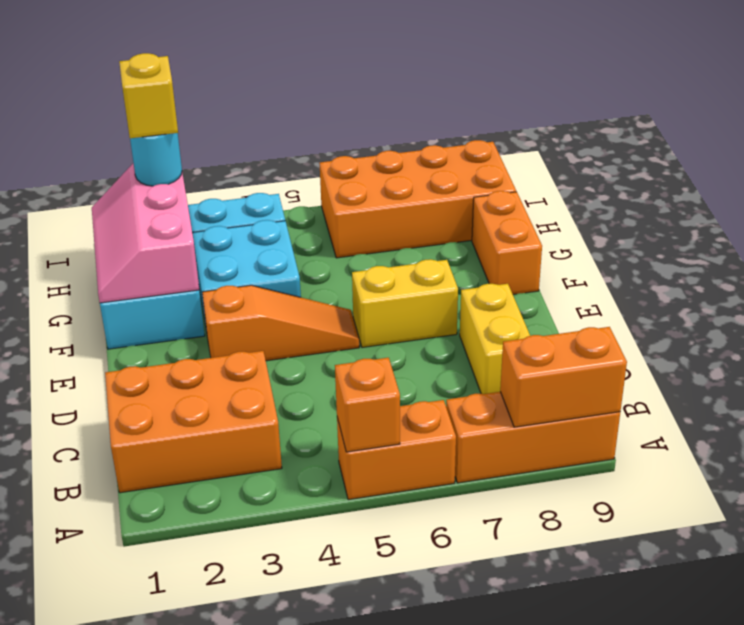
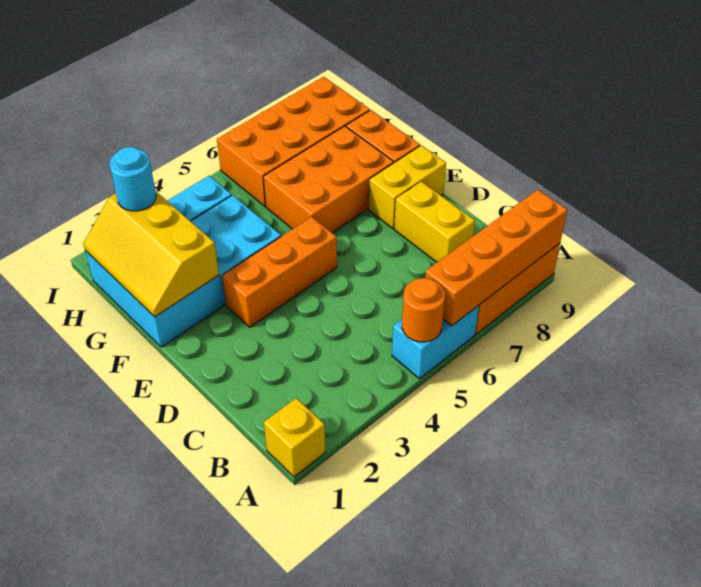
orange brick A5:A6 level 1 -> cyan brick A5:A6 level 1
orange brick A5 level 2 -> orange round brick A5 level 2
orange brick A8:A9 level 2 -> orange brick A6:A9 level 2
orange brick B1:C3 level 1 -> orange brick F6:G8 level 1
orange slope E3:E5 level 1 top 3 -> orange brick E3:E5 level 1
yellow brick E6:E7 level 1 -> yellow brick E8:E9 level 1
pink slope F1:H2 level 2 top 2 -> yellow slope F1:H2 level 2 top 2
yellow brick H2 level 4 -> yellow brick A1 level 1

